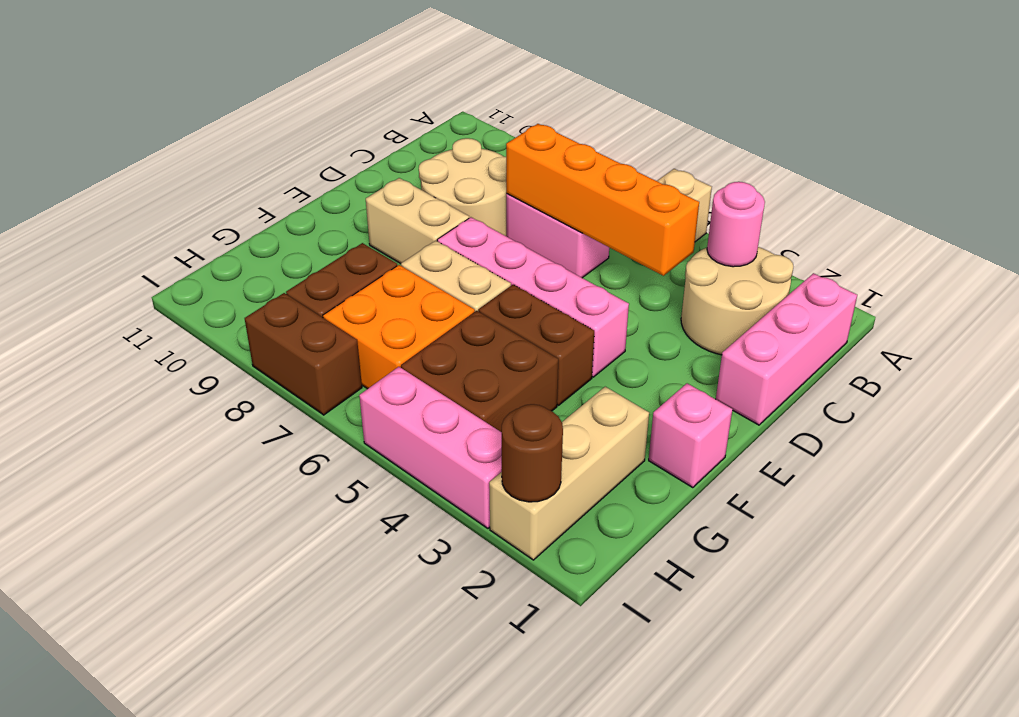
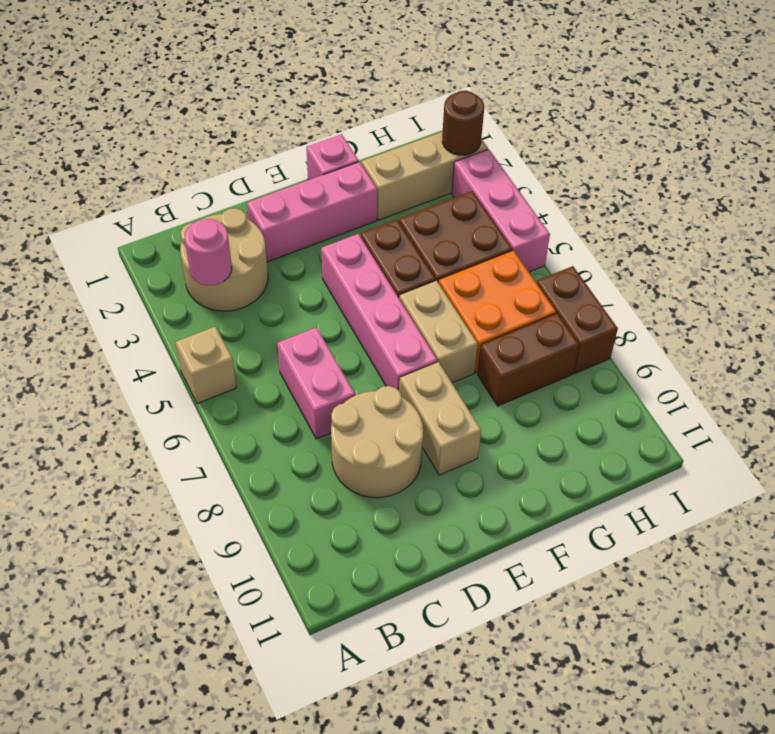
pink brick B1:D1 level 1 -> pink brick D2:F2 level 1
orange brick C4:C7 level 2 -> none

